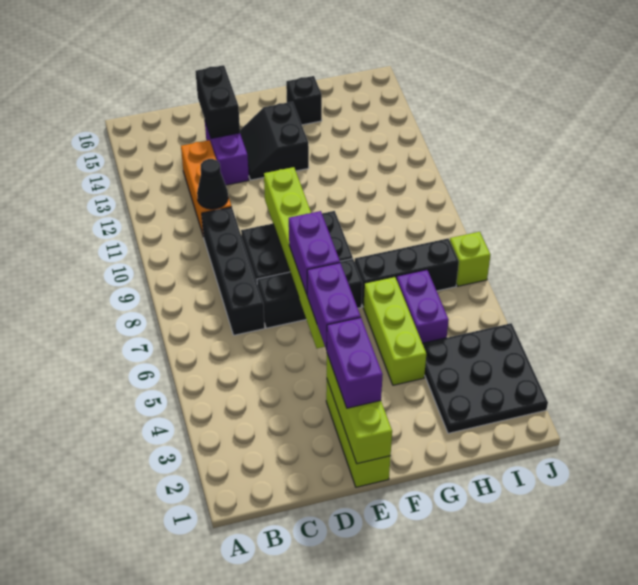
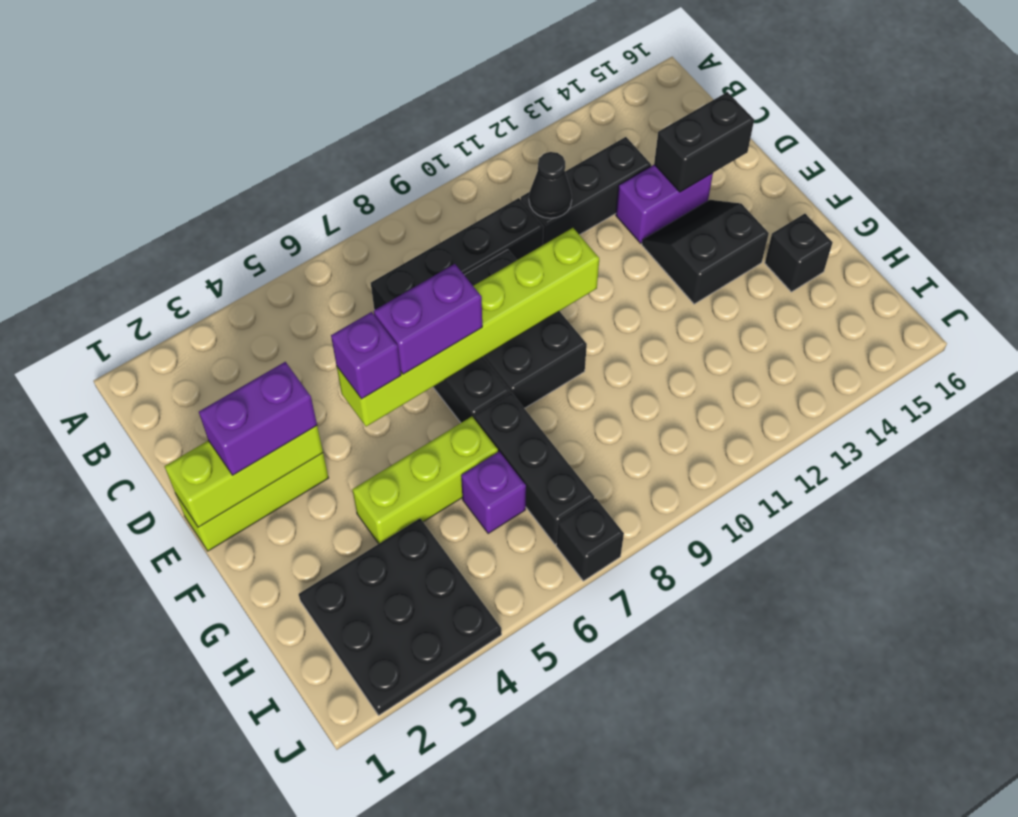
orange brick C11:C13 level 1 -> black brick C11:C13 level 1
purple brick E4:E5 level 3 -> purple brick E5 level 3
purple brick H5:H6 level 1 -> purple brick H6 level 1
lime brick J7 level 1 -> black brick J7 level 1

